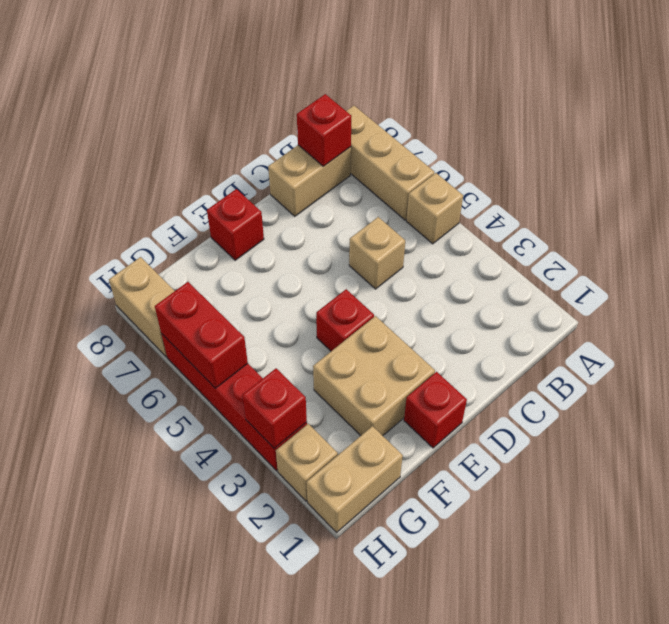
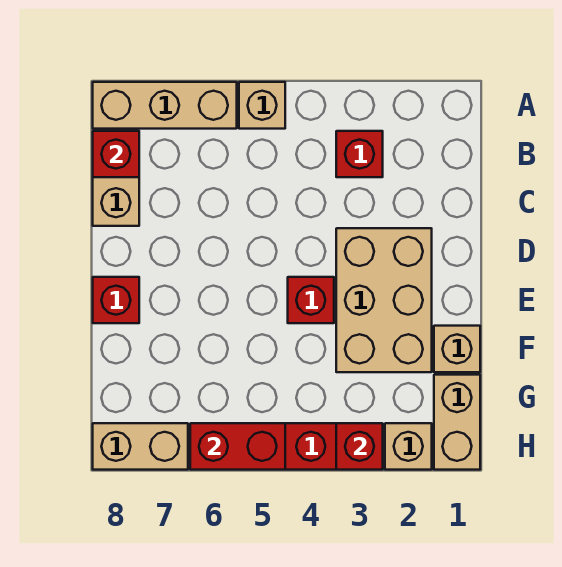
tan brick C5 level 1 -> tan brick F1 level 1
red brick E1 level 1 -> red brick B3 level 1
tan brick E2:F3 level 1 -> tan brick D2:F3 level 1

